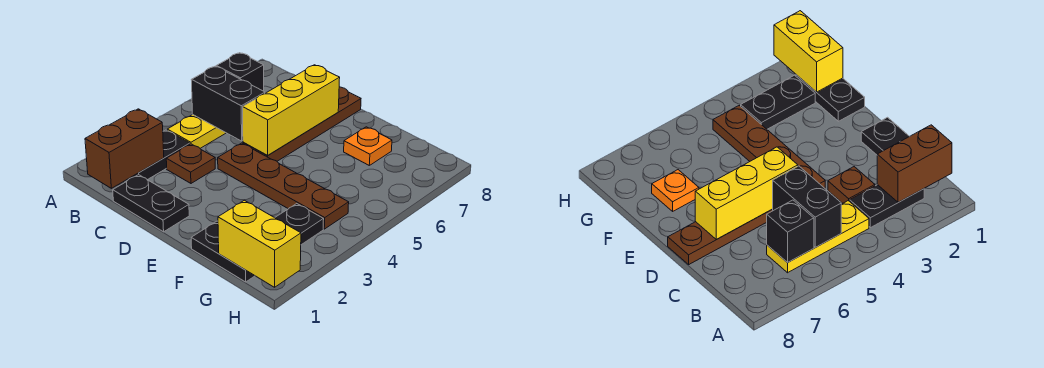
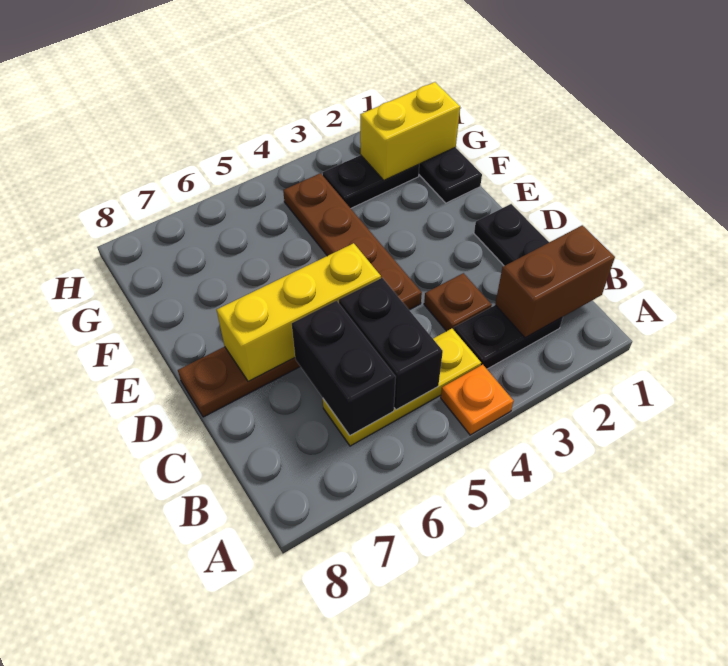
black brick B6 level 2 -> black brick B6:C6 level 2
orange plate F7 level 1 -> orange plate A4 level 1
yellow brick G1:H1 level 2 -> yellow brick G1:G2 level 2

